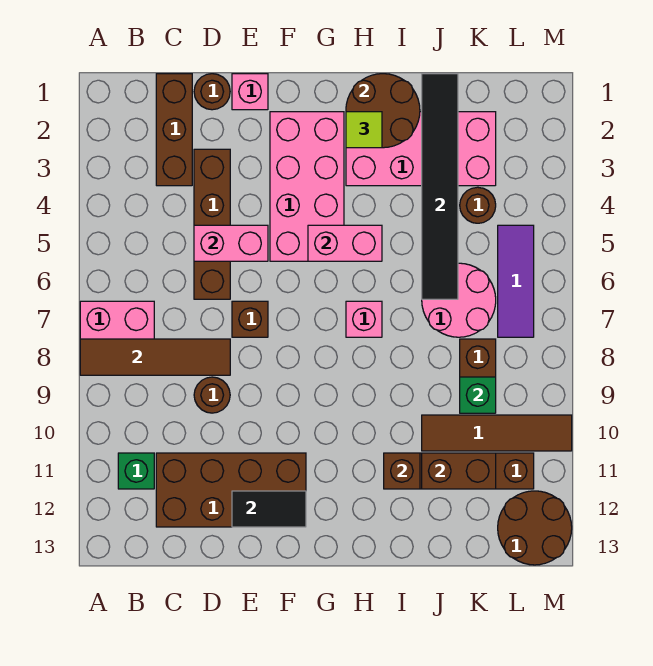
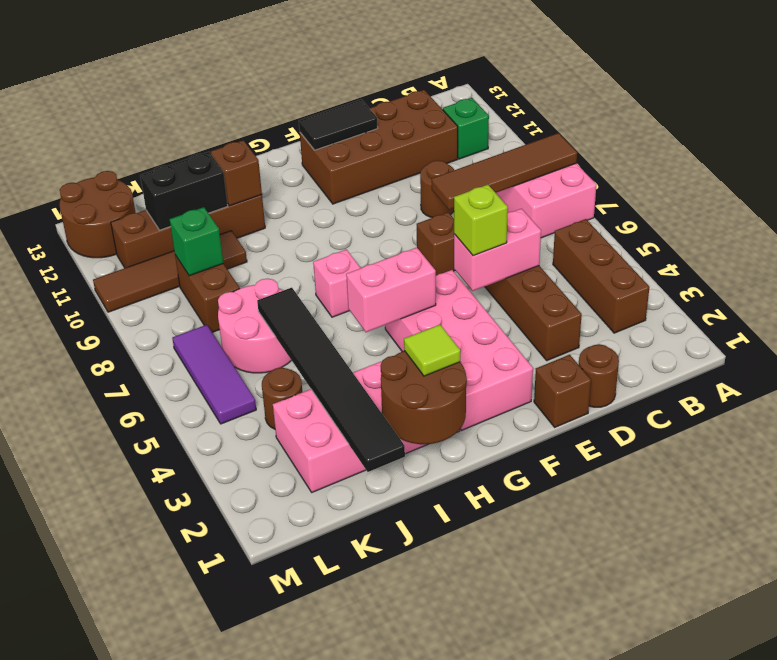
brown brick C1:C3 level 1 -> brown brick B3:B5 level 1
pink brick E1 level 1 -> brown brick E1 level 1
none -> lime brick E5 level 3
brown brick J11:K11 level 2 -> black brick J11:K11 level 2

